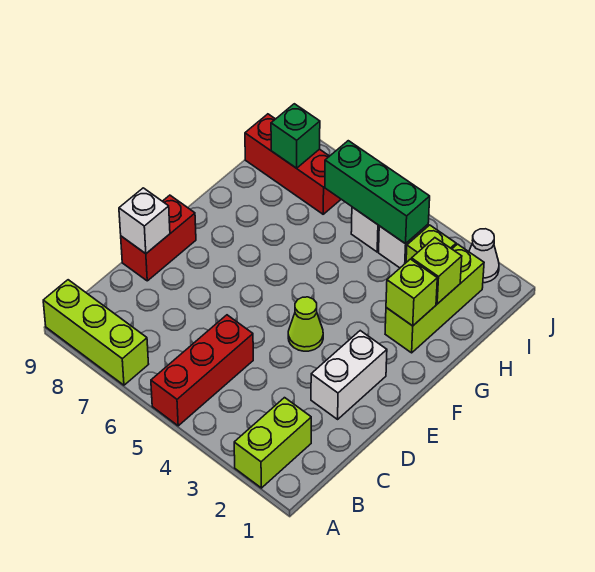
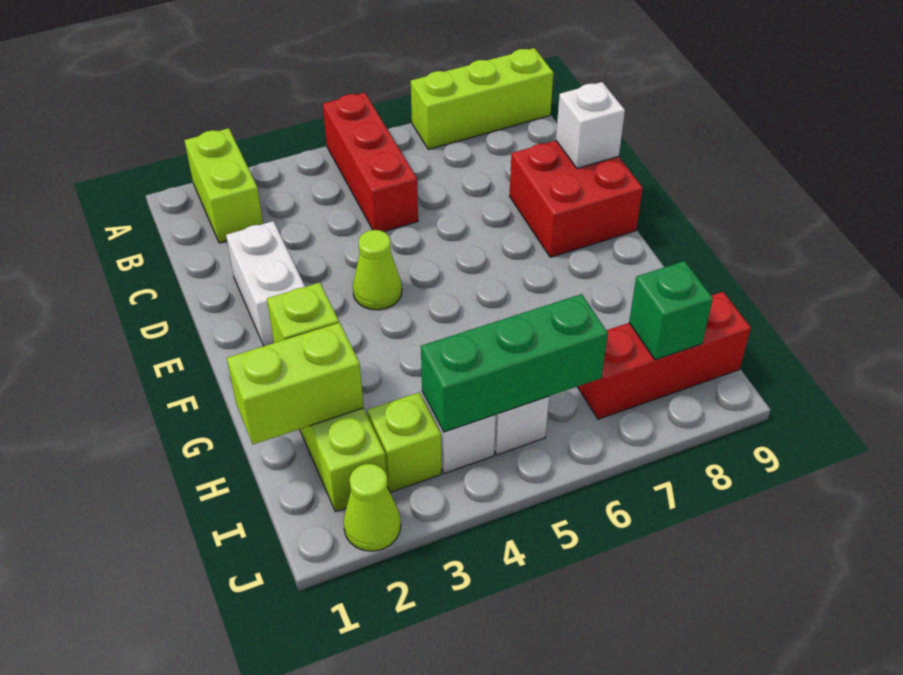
red brick D9:E9 level 1 -> red brick D8:E9 level 1
lime brick H2 level 2 -> lime brick H1:H2 level 2
white cone J2 level 1 -> lime cone J2 level 1

